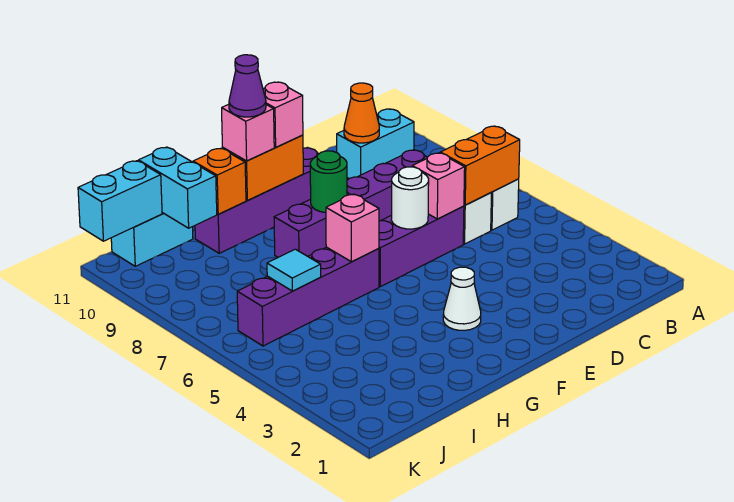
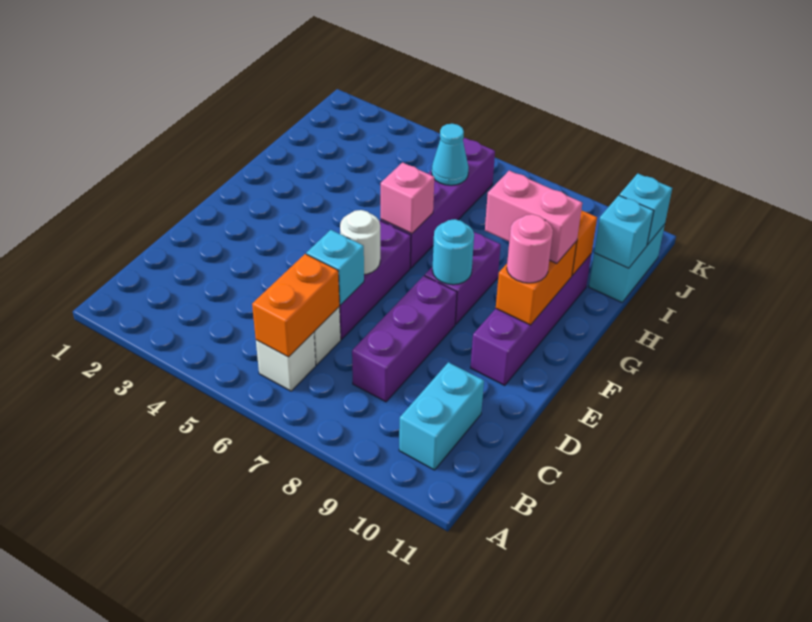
orange cone C10 level 2 -> none
pink brick D6 level 2 -> cyan brick D6 level 2
white cone F3 level 1 -> none
green round brick F8 level 2 -> cyan round brick F8 level 2
pink brick F10 level 3 -> pink round brick F10 level 3
pink brick G10 level 3 -> pink brick G9:G10 level 3
purple cone G10 level 4 -> none
cyan tile I6 level 2 -> cyan cone I6 level 2
cyan brick I10:I11 level 2 -> cyan brick I11 level 2
cyan brick J11:K11 level 2 -> cyan brick J11 level 2

